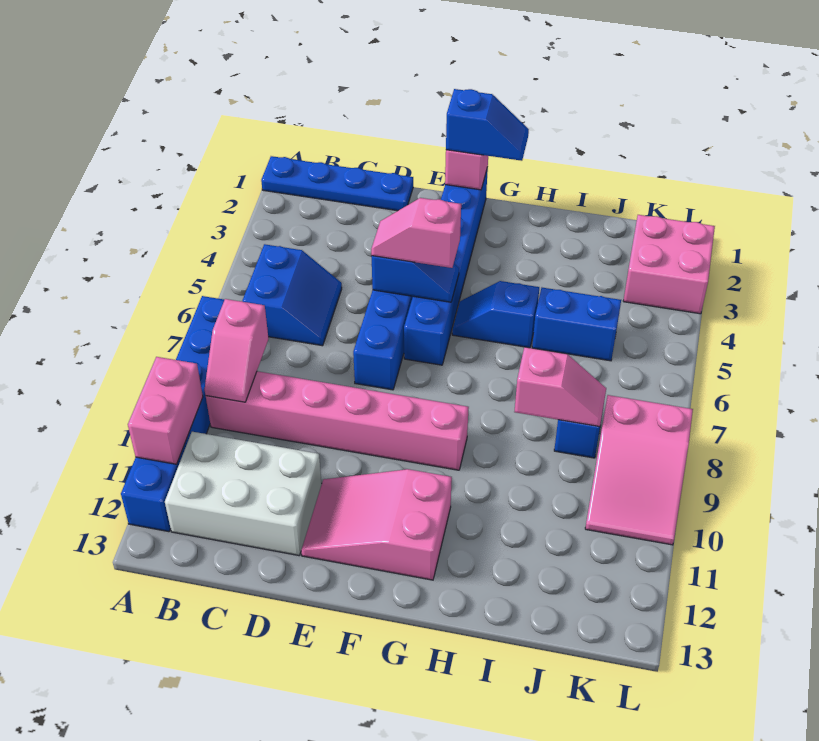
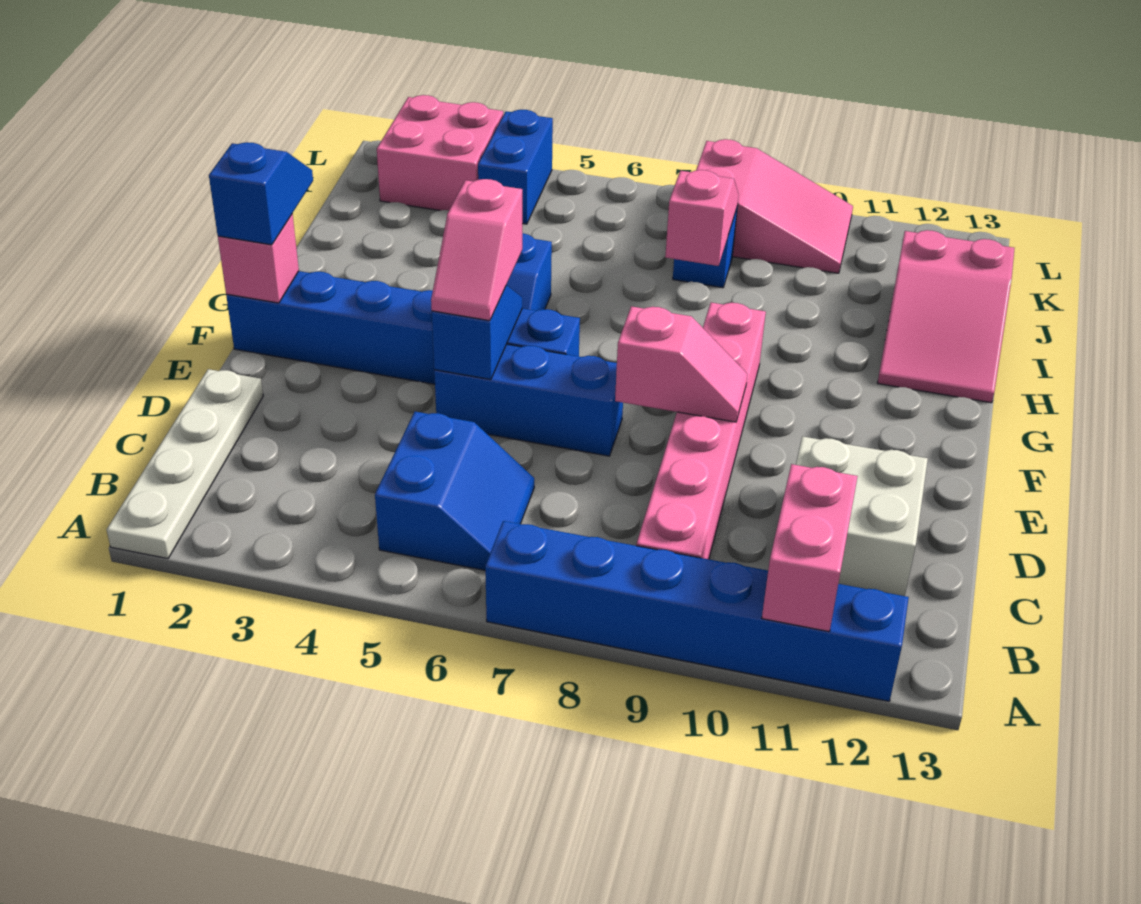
blue plate A1:D1 level 1 -> white plate A1:D1 level 1
pink brick A10:A11 level 2 -> pink brick A11:B11 level 2
blue slope B5:C6 level 1 top B -> blue slope B5:C6 level 1 top 5
pink slope B8:B9 level 2 top 8 -> pink slope E8:E9 level 2 top 8
white brick B11:D12 level 1 -> white brick C11:D12 level 1
pink slope E11:G12 level 1 top G -> pink slope H12:J13 level 1 top J
blue brick I5:J5 level 1 -> blue brick K4:L4 level 1

